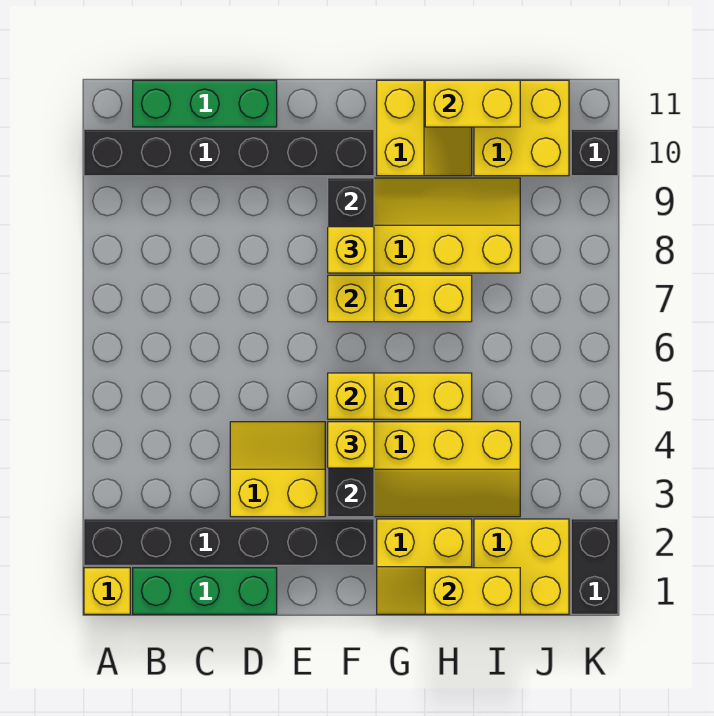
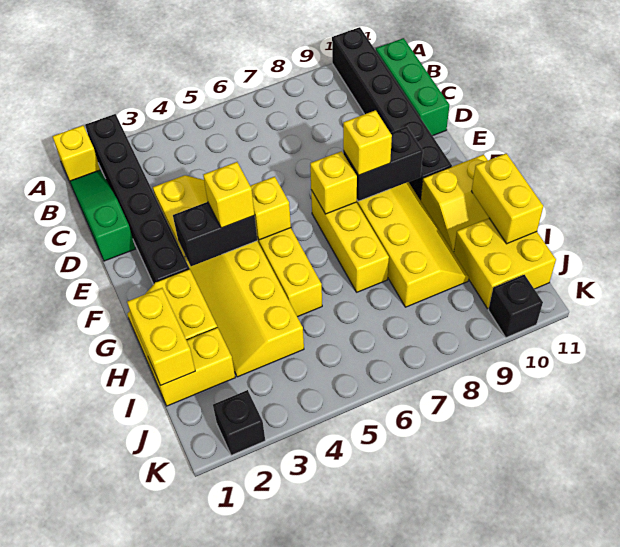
green brick B1:D1 level 1 -> green slope B1:D1 level 1 top D
yellow brick I1:J2 level 1 -> yellow brick I1:I2 level 1
black brick K1:K2 level 1 -> black brick K2 level 1

